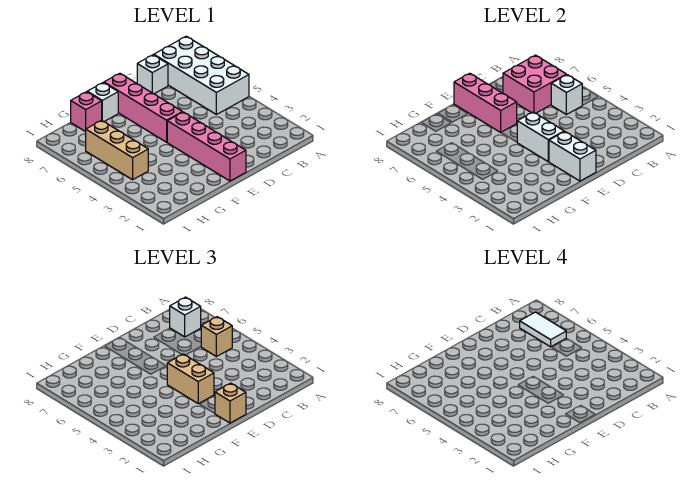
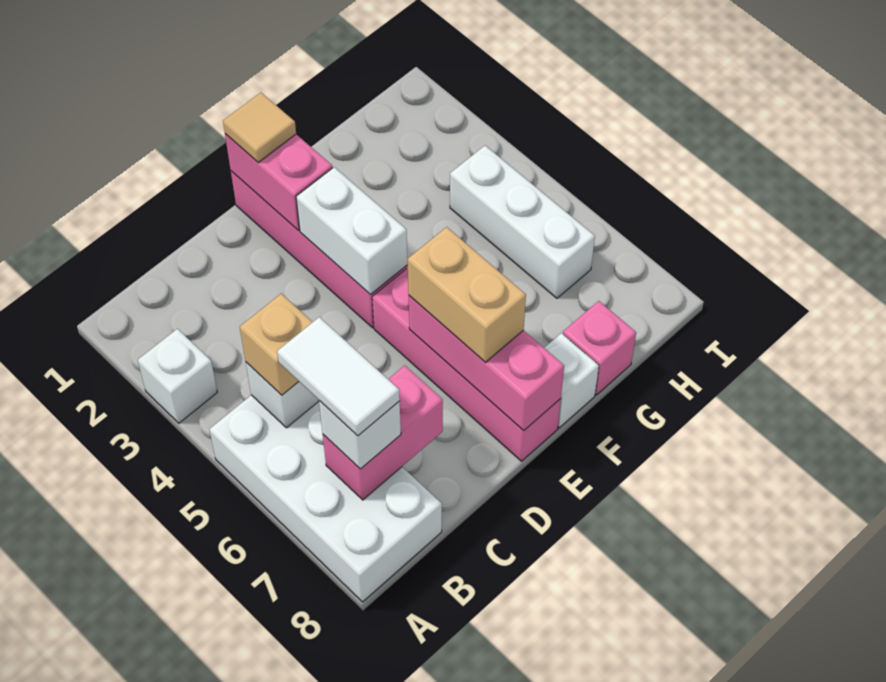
pink brick B6:C7 level 2 -> pink brick B7:C7 level 2
white brick C8 level 1 -> white brick A3 level 1
white brick E1:E2 level 2 -> pink brick E1:E2 level 2
tan brick E1 level 3 -> tan tile E1 level 3
tan brick E3:E4 level 3 -> tan brick E6:E7 level 3
tan brick H4:H6 level 1 -> white brick H4:H6 level 1

